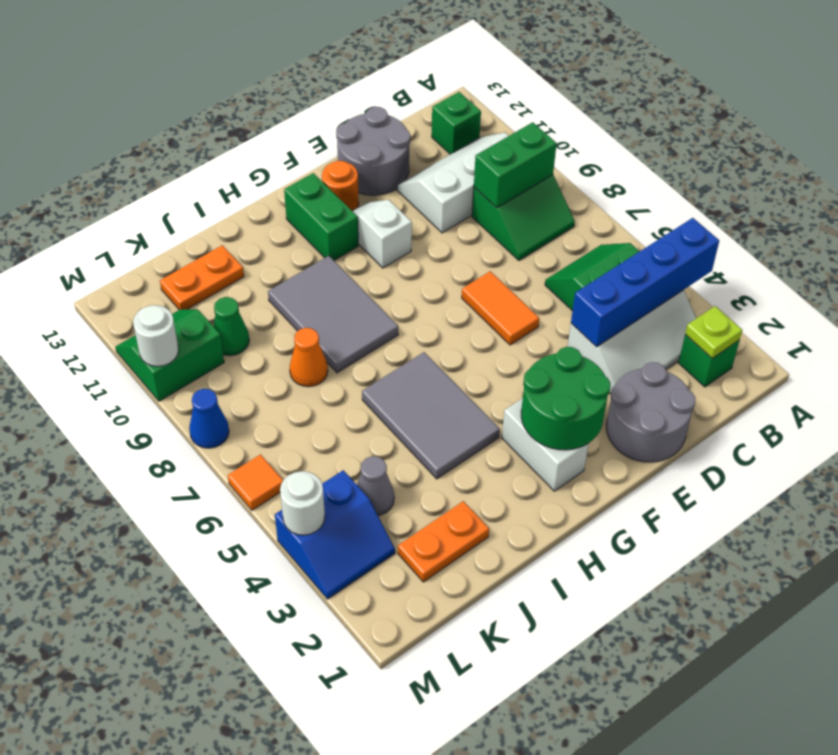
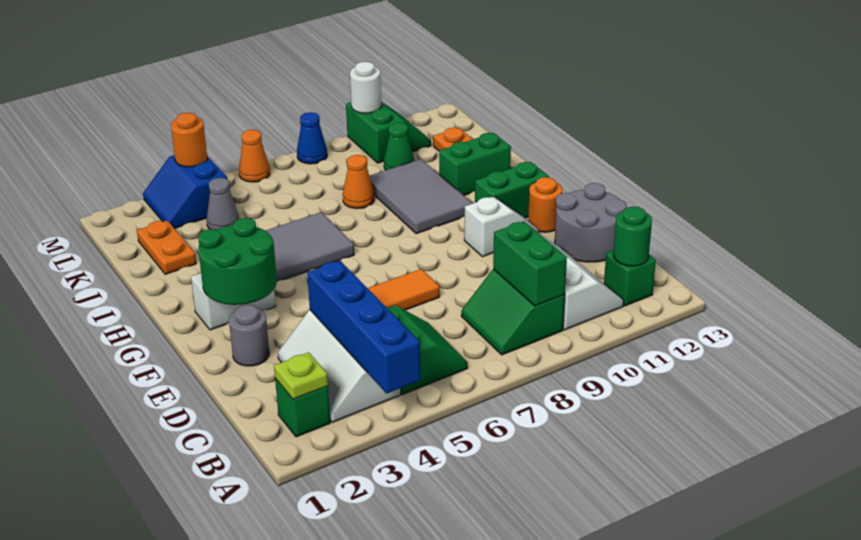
none -> green round brick B12 level 2
grey round brick D1:E2 level 1 -> grey round brick E2 level 1
grey tile H8:I10 level 1 -> grey tile H9:J10 level 1
none -> green brick I11:I12 level 1
white round brick M4 level 2 -> orange round brick M4 level 2
orange tile M6 level 1 -> orange cone M6 level 1

